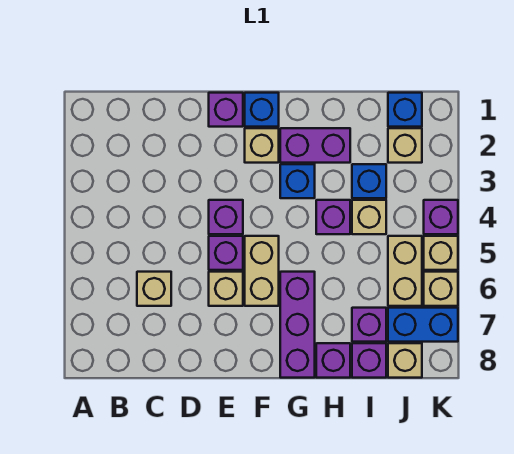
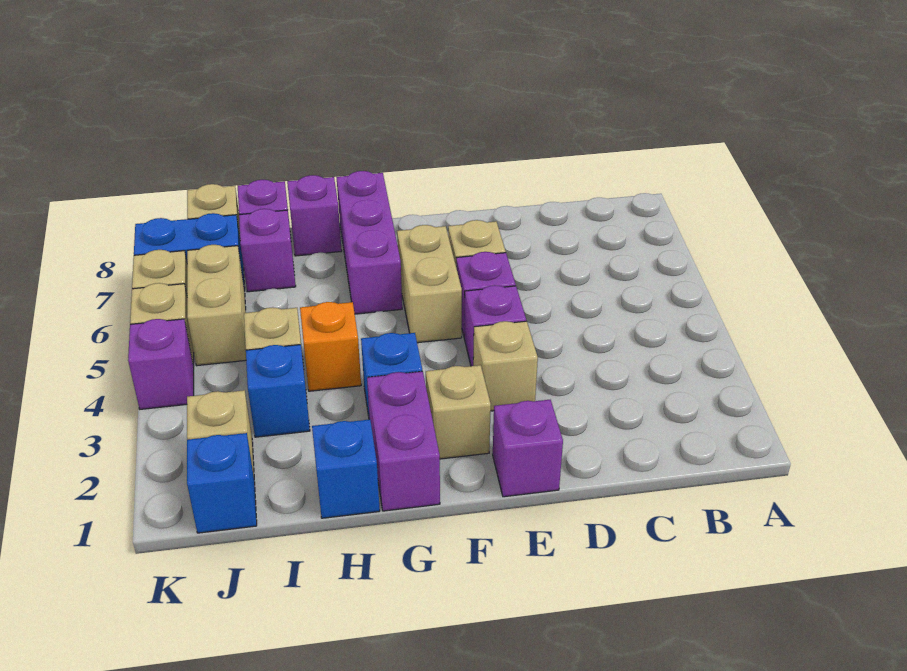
tan brick C6 level 1 -> tan brick E3 level 1
blue brick F1 level 1 -> blue brick H1 level 1
purple brick G2:H2 level 1 -> purple brick G1:G2 level 1
purple brick H4 level 1 -> orange brick H4 level 1

